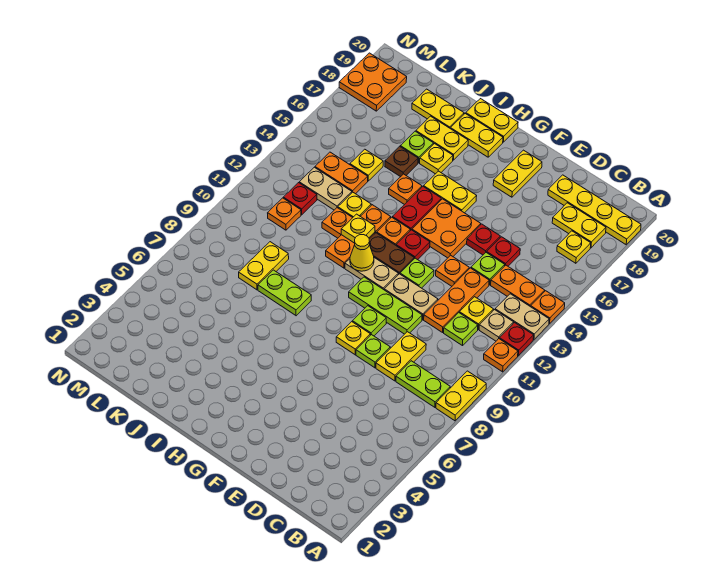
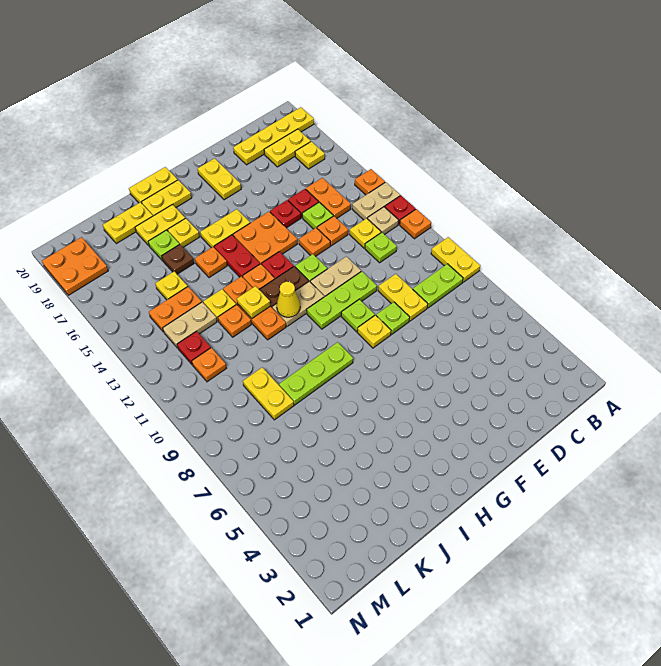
orange plate B14:C14 level 1 -> orange plate C14:C15 level 1
orange plate D11:D13 level 1 -> orange plate D13 level 1
lime plate I8:J8 level 1 -> lime plate H8:J8 level 1

